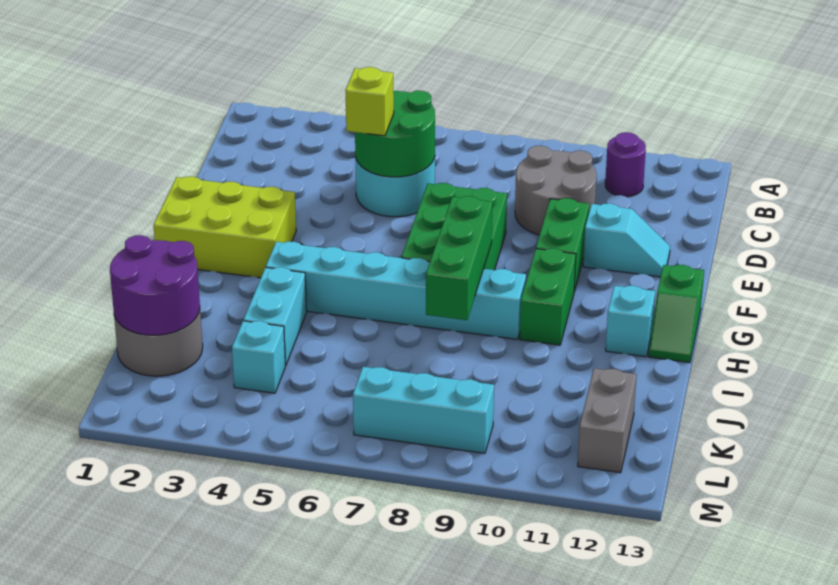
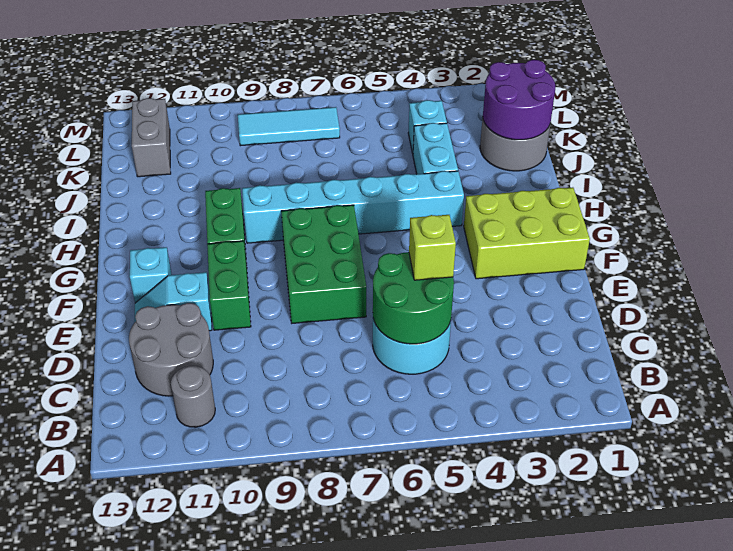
purple round brick B11 level 1 -> grey round brick B11 level 1
grey round brick C9:D10 level 1 -> grey round brick C11:D12 level 1
green brick G8:I8 level 2 -> none
green slope G13:H13 level 1 top G -> none
cyan brick H12 level 1 -> cyan brick F12 level 1
cyan brick L7:L9 level 1 -> cyan tile L7:L9 level 1

